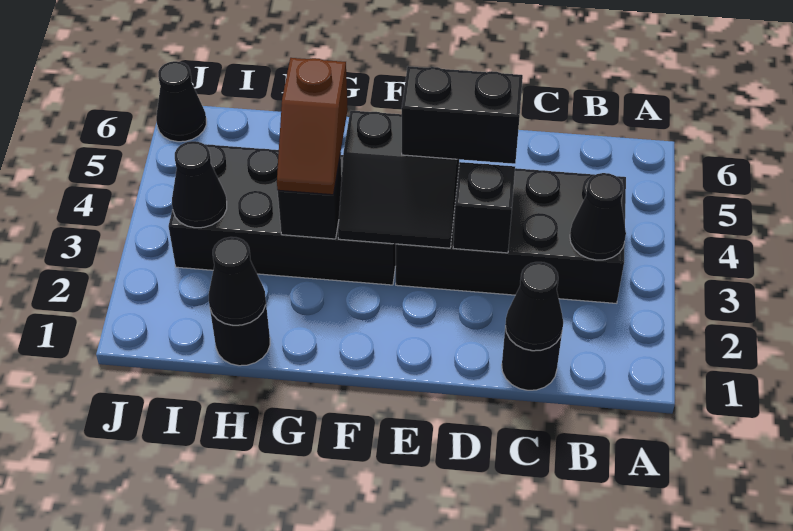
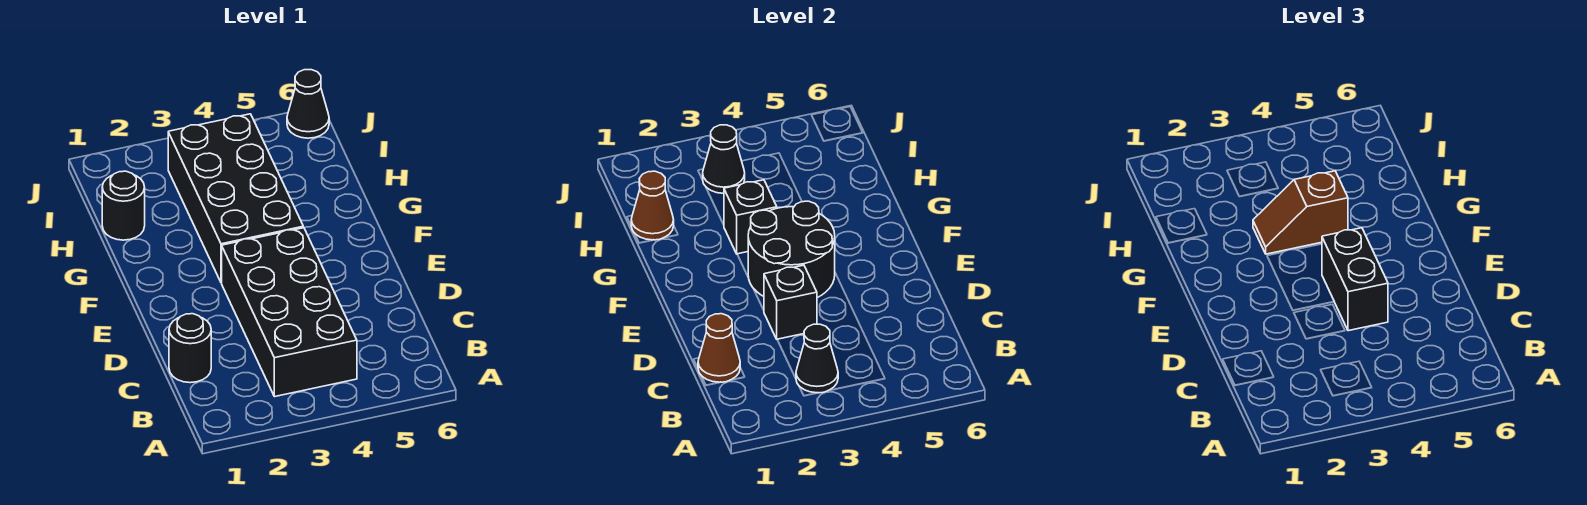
black cone C1 level 2 -> brown cone C1 level 2
black slope E3:F4 level 2 top 4 -> black round brick E3:F4 level 2
black cone H1 level 2 -> brown cone H1 level 2

